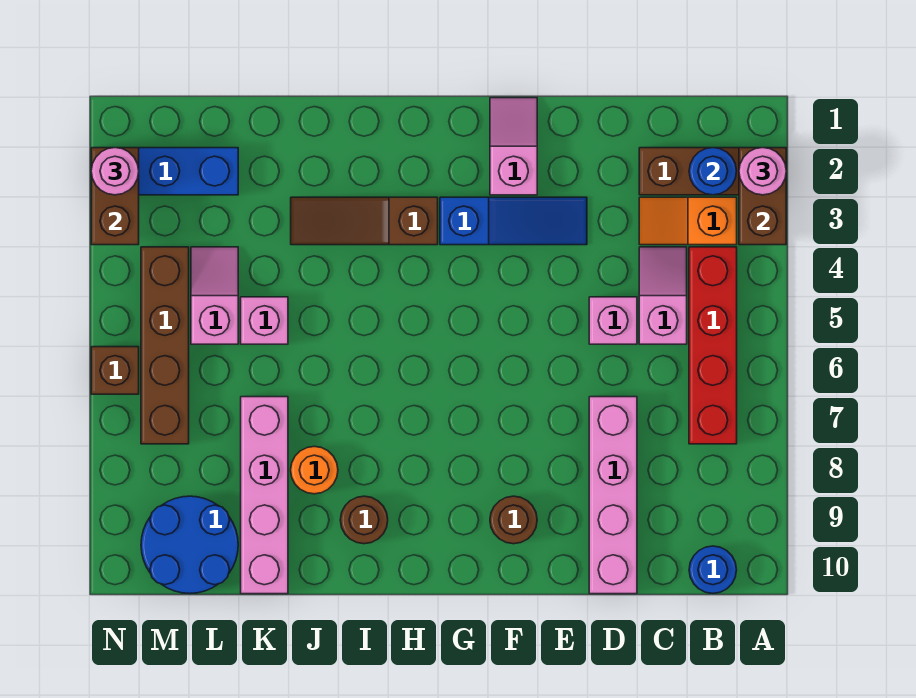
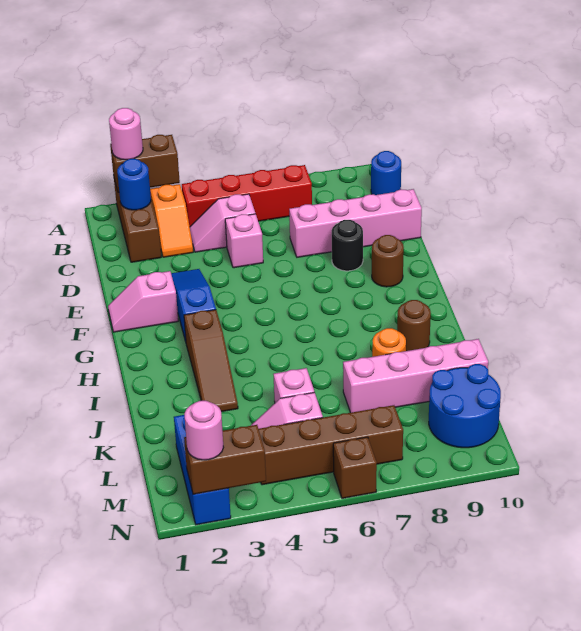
none -> black round brick E8 level 1

